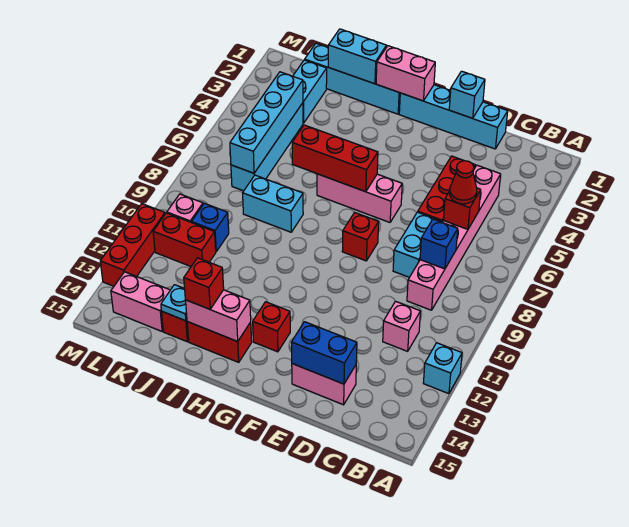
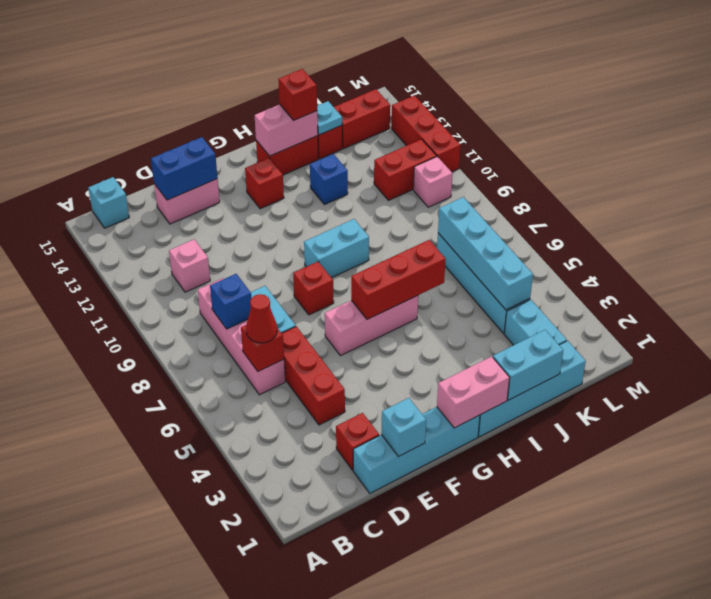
cyan brick A12 level 1 -> cyan brick B15 level 1
pink brick C4:C9 level 1 -> pink brick C6:C9 level 1
none -> red brick D2 level 1
cyan brick I8:J8 level 1 -> cyan brick G9:H9 level 1
blue brick K10 level 1 -> blue brick I12 level 1
pink brick K14:L14 level 1 -> red brick K14:L14 level 1

